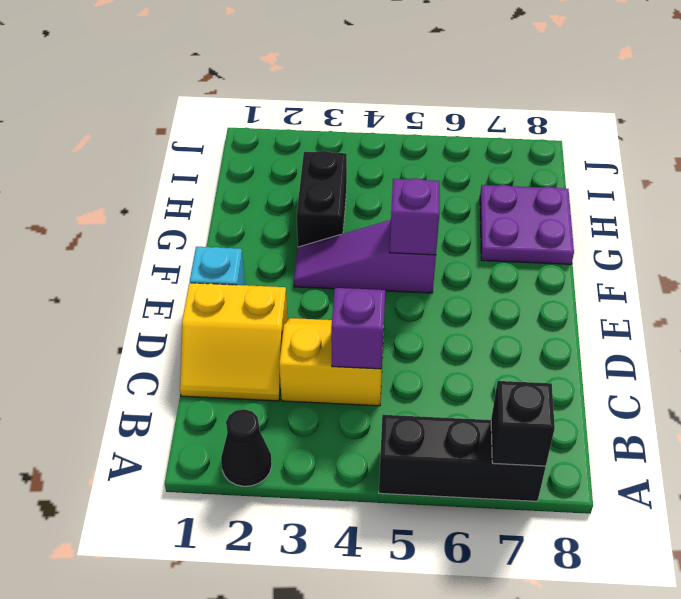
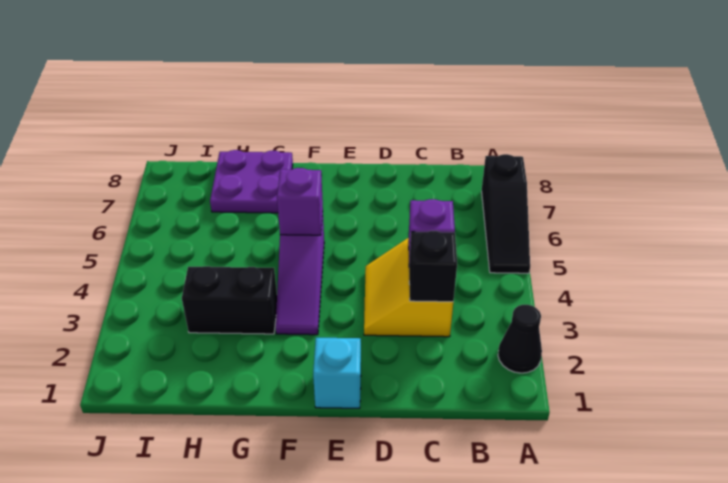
black brick A5:A7 level 1 -> black slope A5:A7 level 1 top 7
black brick A7 level 2 -> black brick C3 level 2
yellow slope C1:D2 level 1 top D -> none

